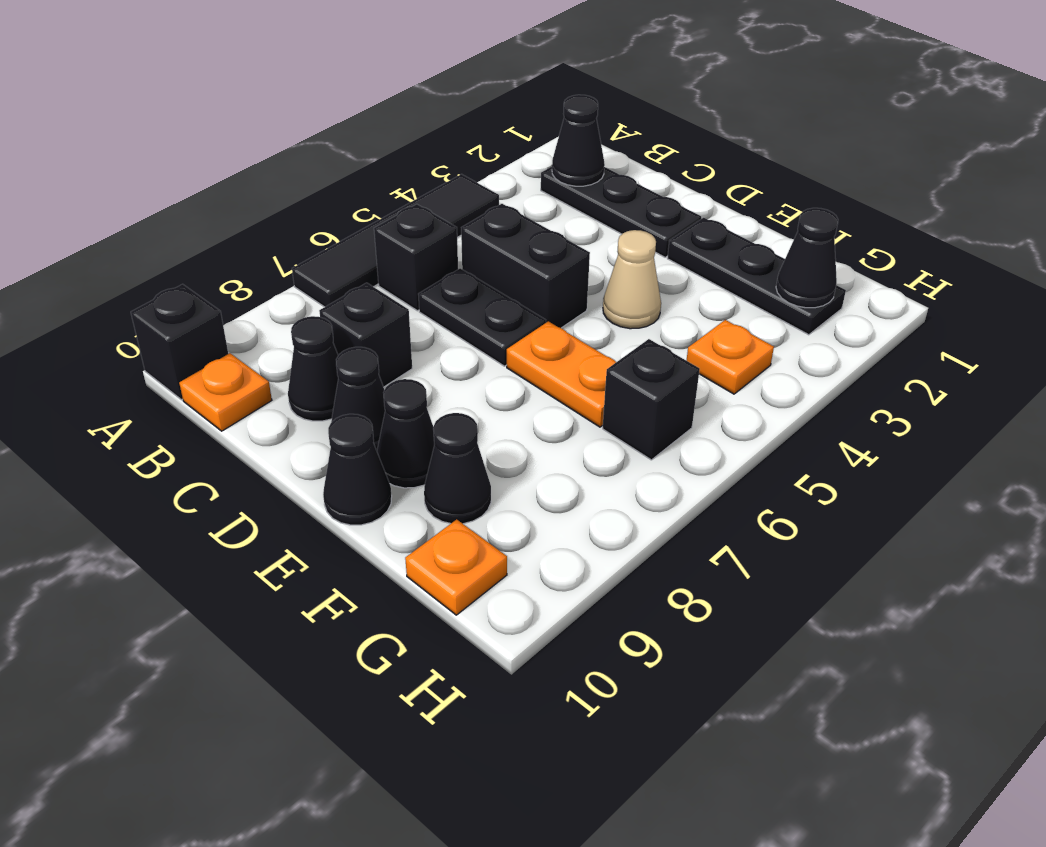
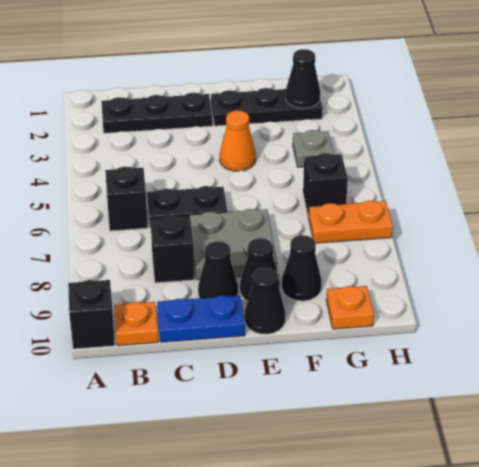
black tile A4:A7 level 1 -> none
black cone B2 level 2 -> none
black brick C5:D5 level 1 -> none
black cone C9 level 1 -> none
none -> blue plate C10:D10 level 1
none -> grey plate D7:E8 level 1
tan cone E4 level 1 -> orange cone E4 level 1
orange plate E6:F6 level 1 -> orange plate G7:H7 level 1
orange plate G4 level 1 -> grey plate G4 level 1

